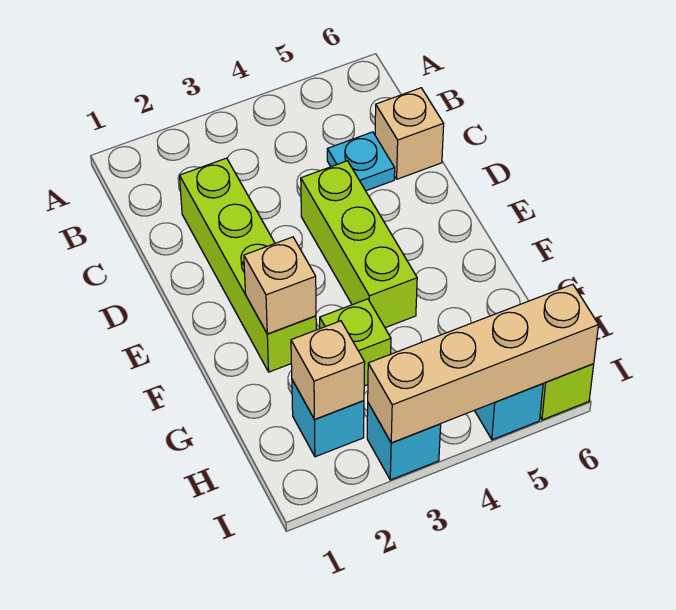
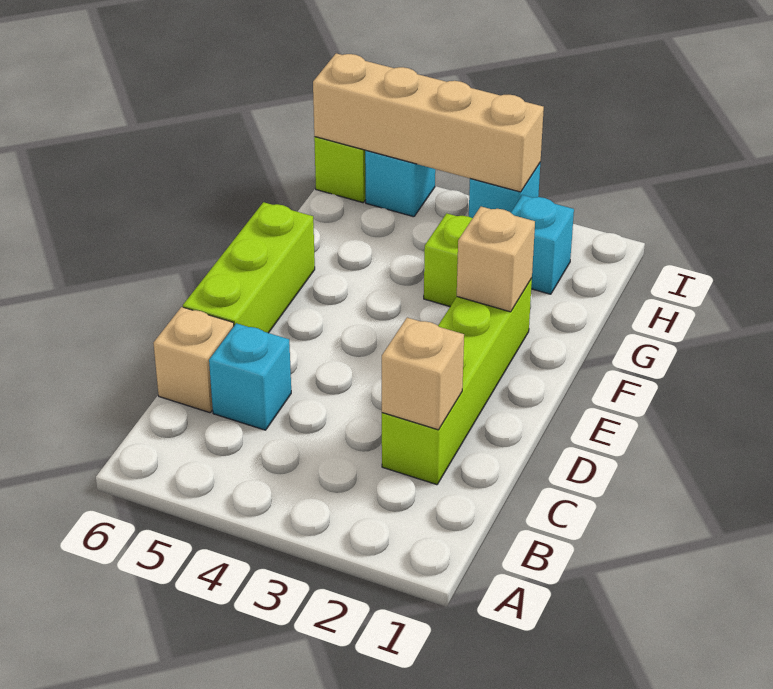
cyan plate C5 level 1 -> cyan brick C5 level 1
lime brick D4:F4 level 1 -> lime brick D6:F6 level 1
tan brick H2 level 2 -> tan brick C2 level 2

